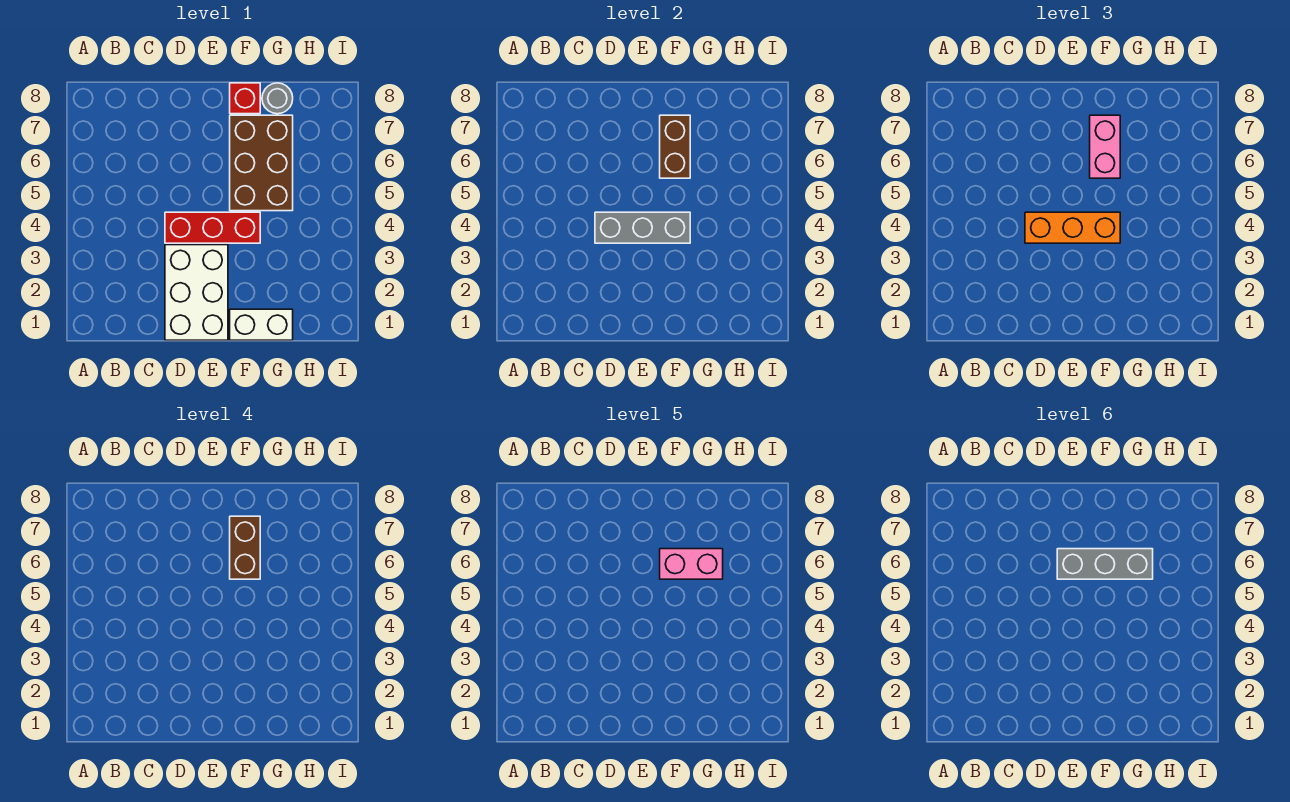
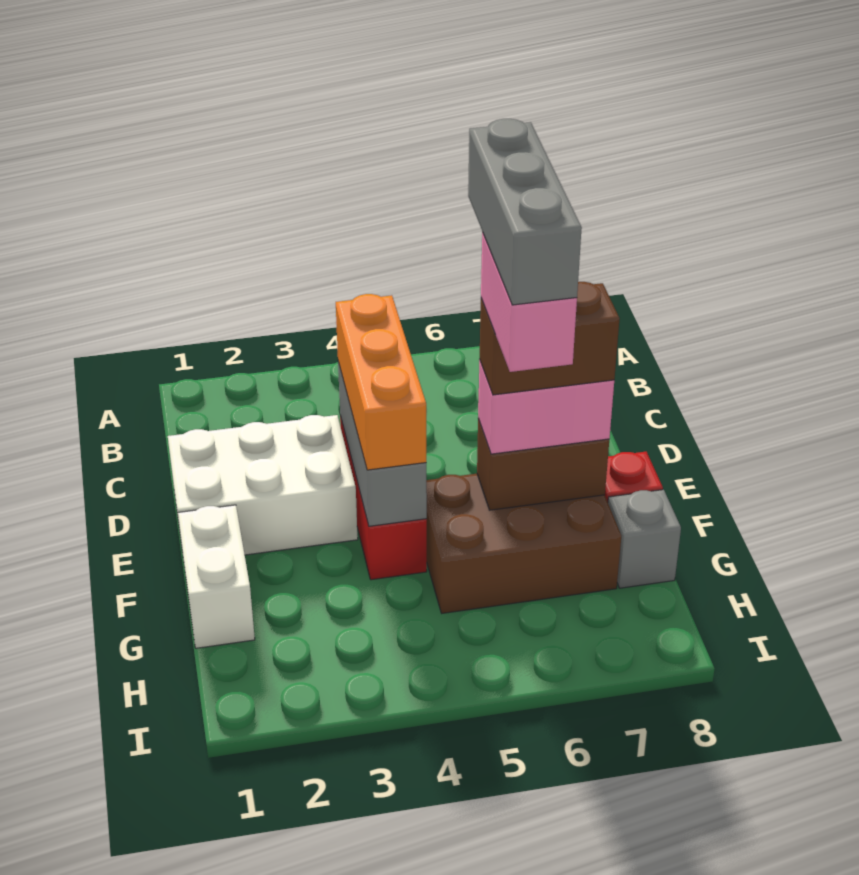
grey round brick G8 level 1 -> grey brick G8 level 1

